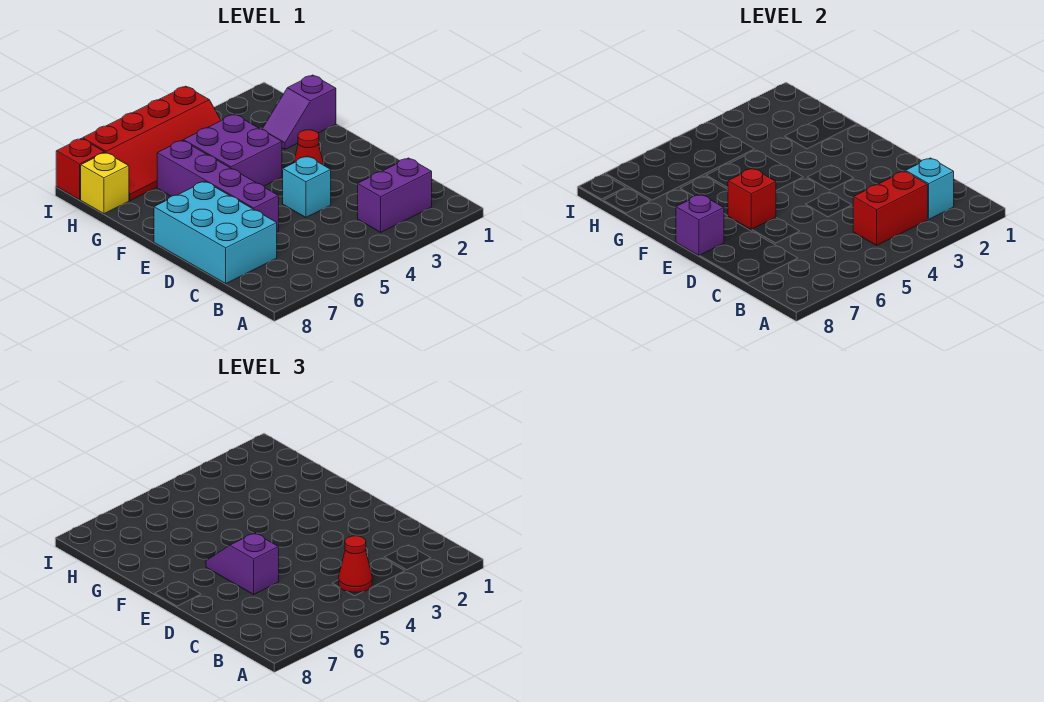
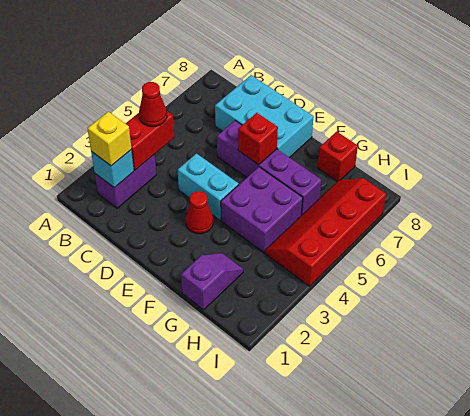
cyan brick D4 level 1 -> cyan brick D4:E4 level 1
purple slope D6:E6 level 3 top D -> none
purple brick E8 level 2 -> none
yellow brick H8 level 1 -> yellow brick B2 level 3
red brick I8 level 1 -> red brick G8 level 1

